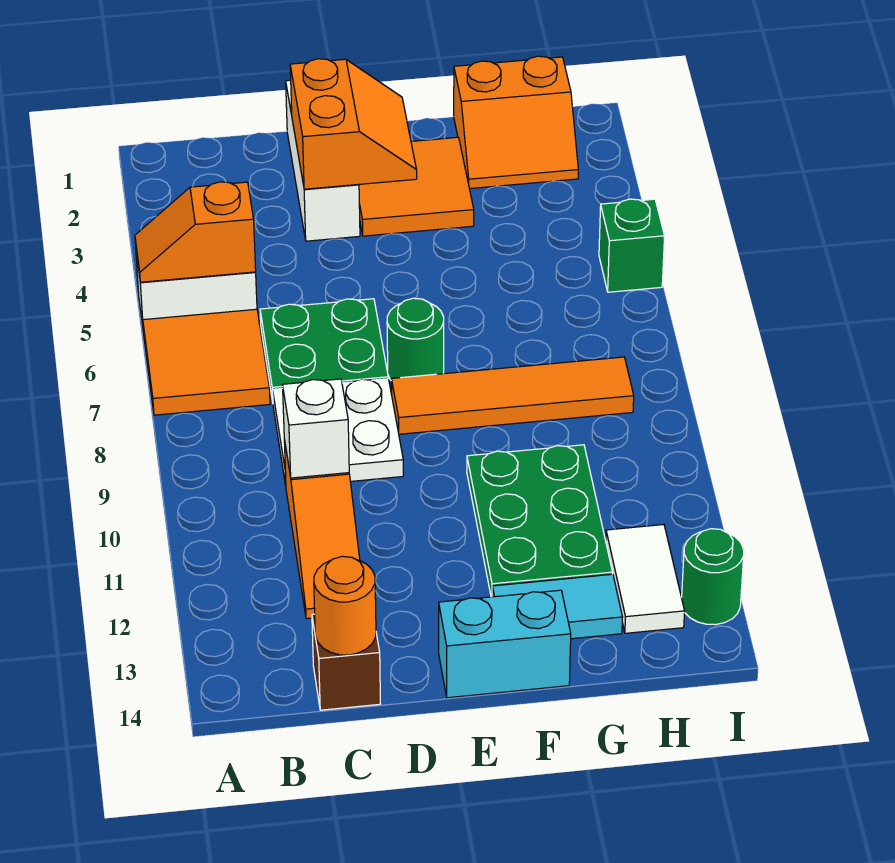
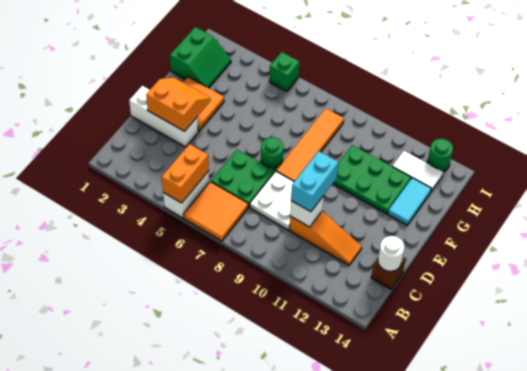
orange slope A5:B5 level 2 top B -> orange brick A5:B5 level 2
orange round brick C14 level 2 -> white round brick C14 level 2
cyan brick E14:F14 level 1 -> cyan brick C10:D10 level 3
orange slope G1:H2 level 1 top 1 -> green slope G1:H2 level 1 top 1

